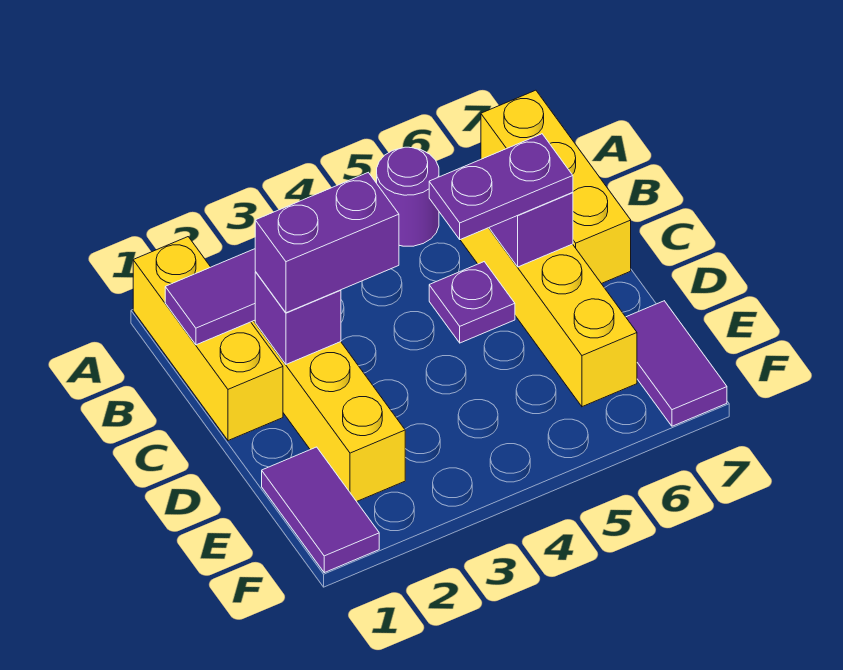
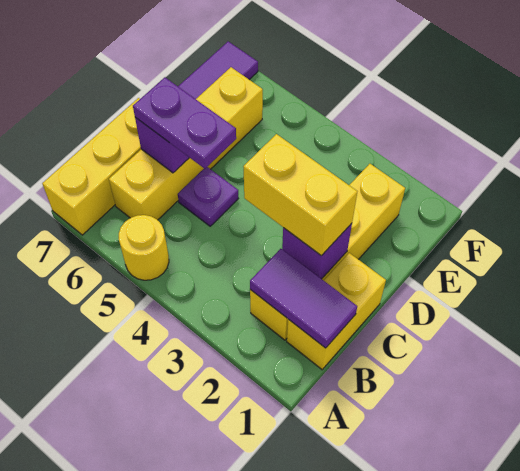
yellow brick A1:C1 level 1 -> yellow brick B1:C1 level 1
purple round brick A5 level 1 -> yellow round brick A5 level 1
purple brick C2:C3 level 3 -> yellow brick C2:C3 level 3
purple tile E1:F1 level 1 -> none

